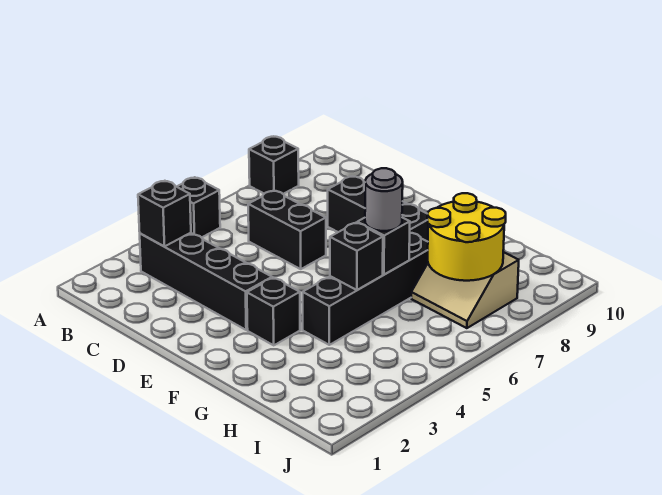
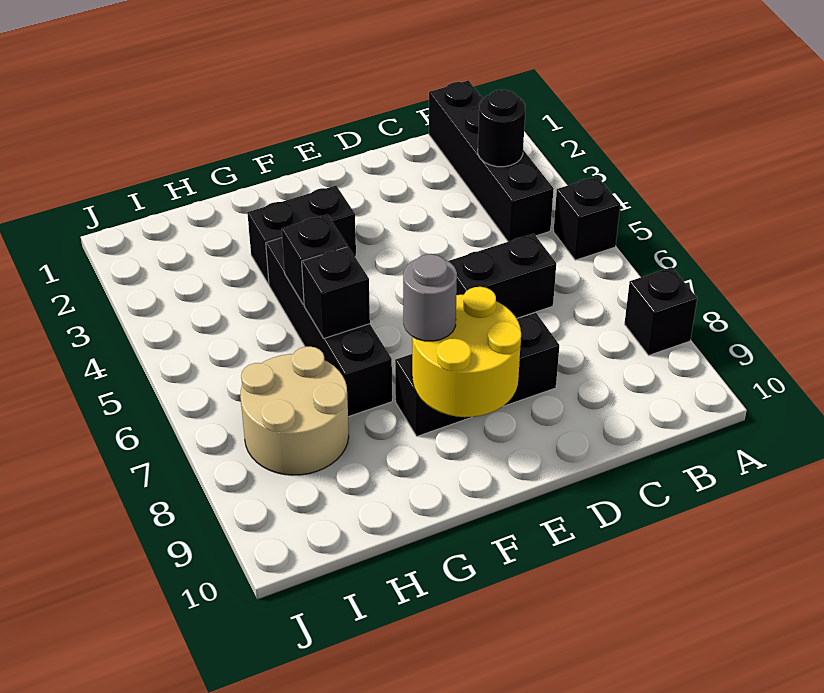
black brick B3:E3 level 1 -> black brick B1:B4 level 1
black brick B3 level 2 -> black round brick B3 level 2
black brick F3 level 1 -> black brick F3:G3 level 1
grey round brick G6 level 3 -> grey round brick F8 level 3
tan slope H7:I8 level 1 top 8 -> tan round brick H7:I8 level 1
yellow round brick H7:I8 level 2 -> yellow round brick E8:F9 level 2

